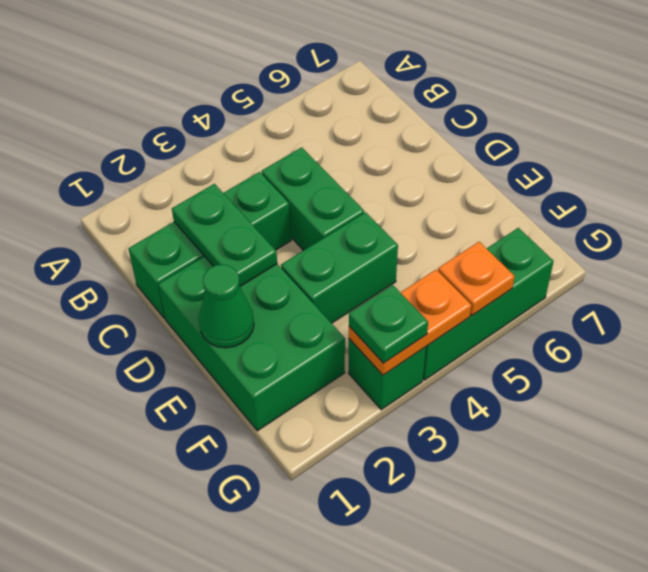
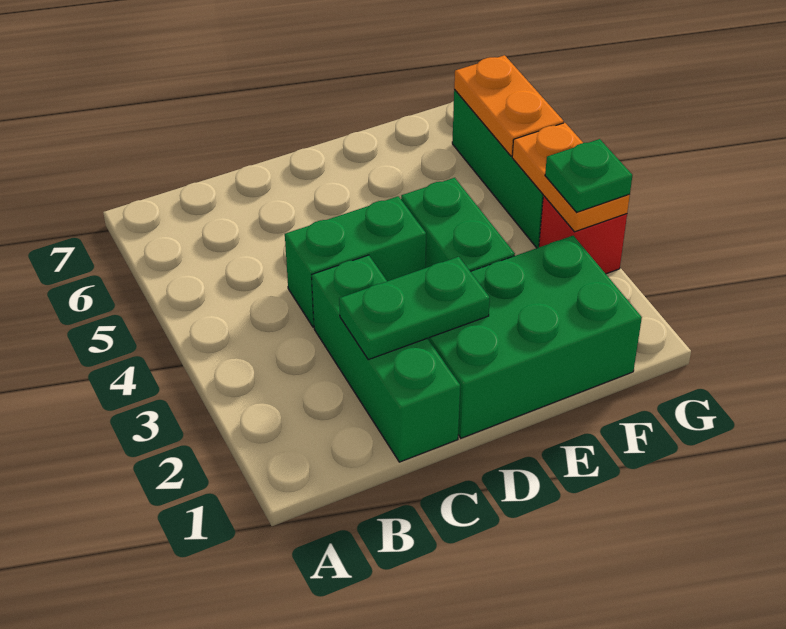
green cone E1 level 2 -> none
green brick G3 level 1 -> red brick G3 level 1
orange plate G5 level 2 -> orange plate G5:G6 level 2

